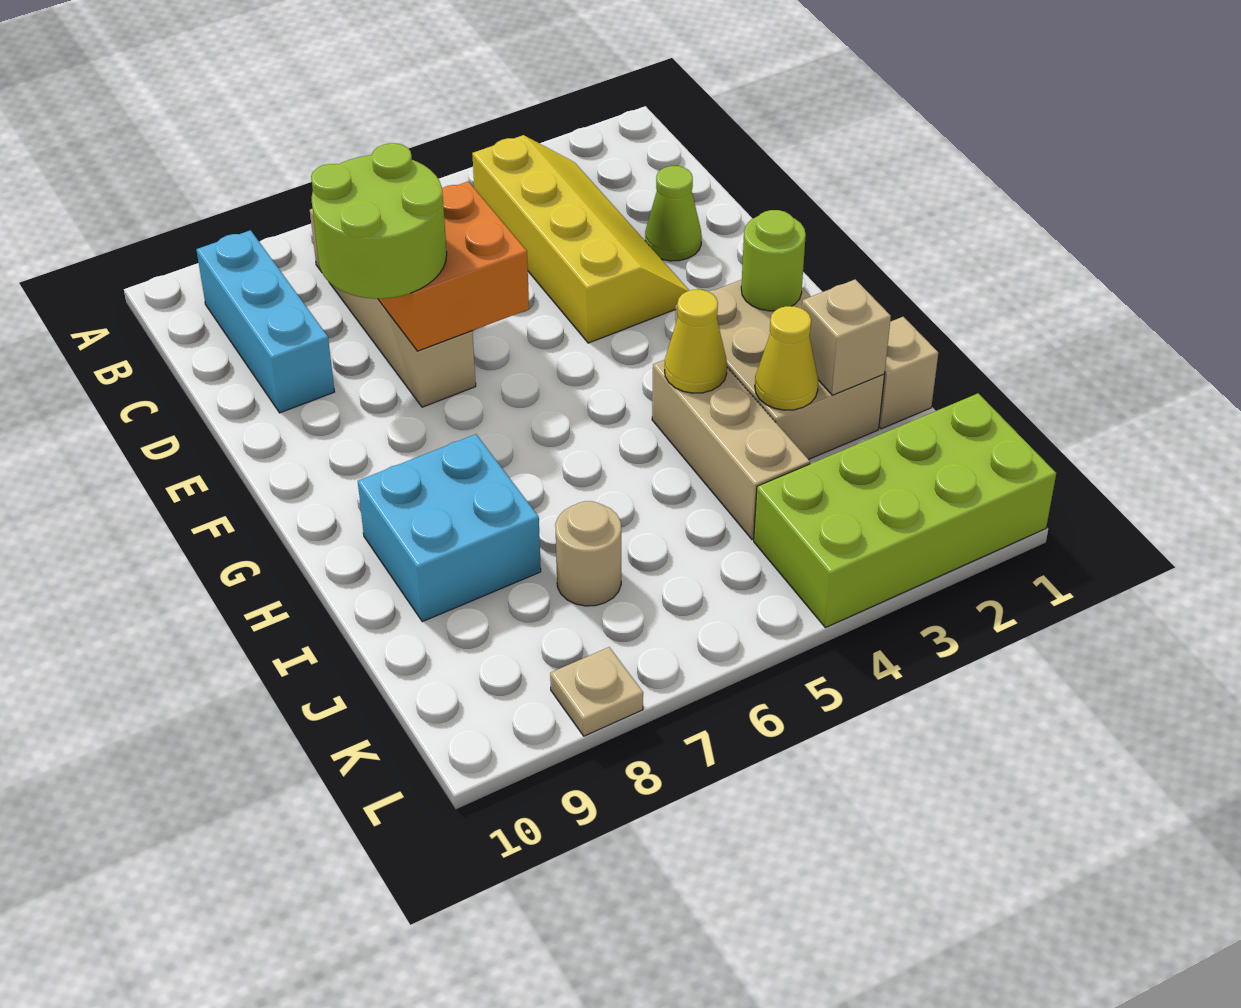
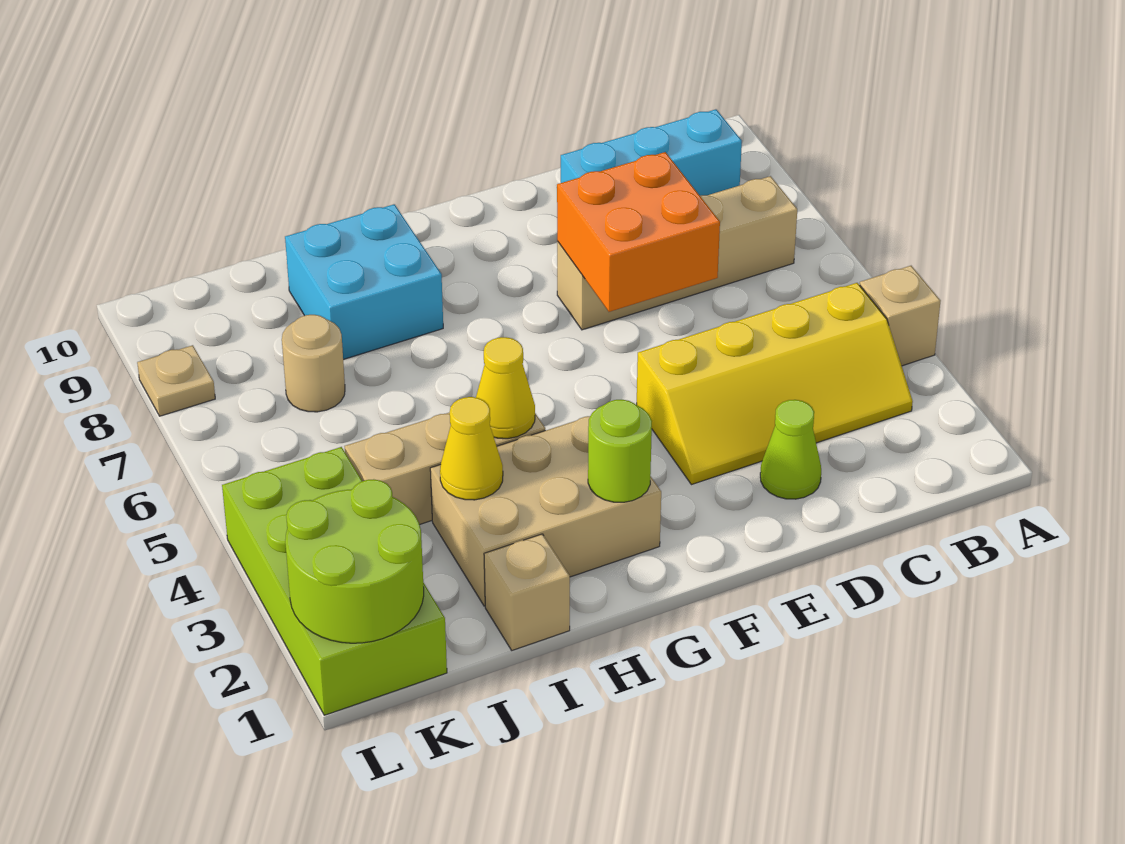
lime round brick D7:E8 level 3 -> lime round brick K1:L2 level 2
tan brick I2 level 2 -> tan brick A4 level 1

